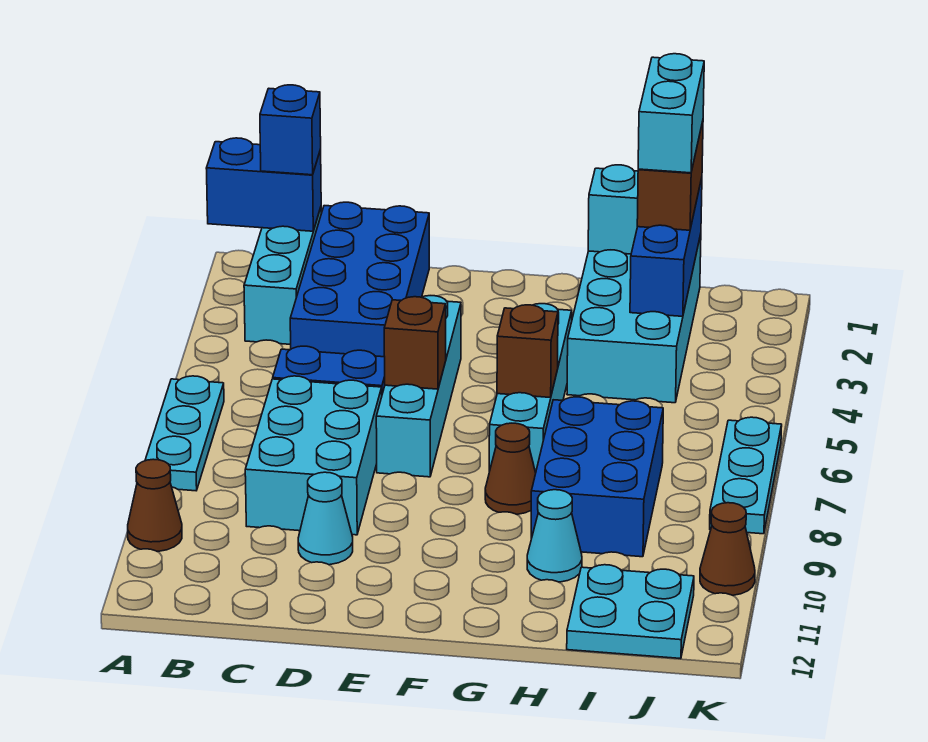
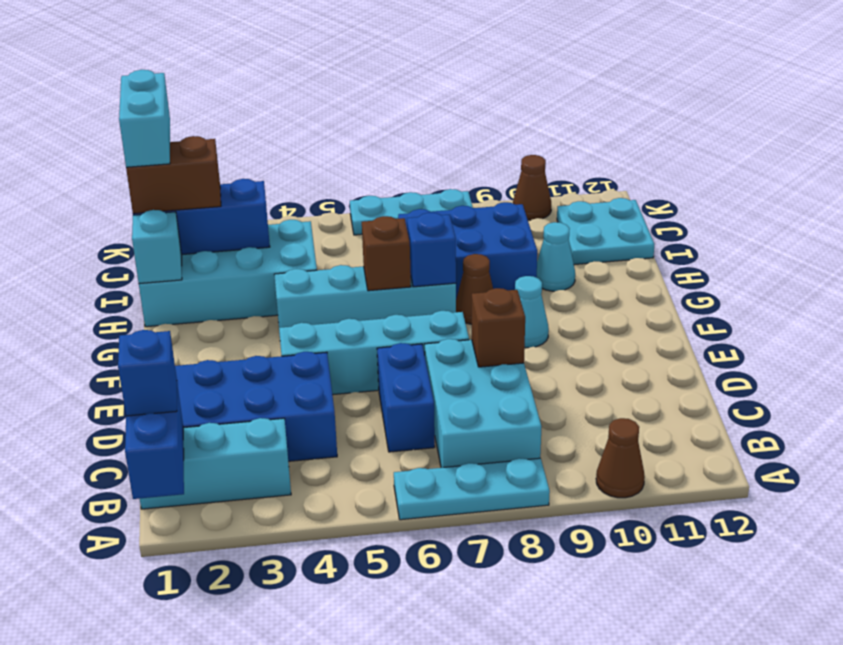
cyan brick C7:D9 level 1 -> cyan brick B7:D8 level 1
cyan cone D10 level 1 -> cyan cone F9 level 1
brown brick E6 level 2 -> brown brick D8 level 2
none -> blue brick G7 level 2
cyan brick I1:I2 level 4 -> cyan brick I1:J1 level 4

